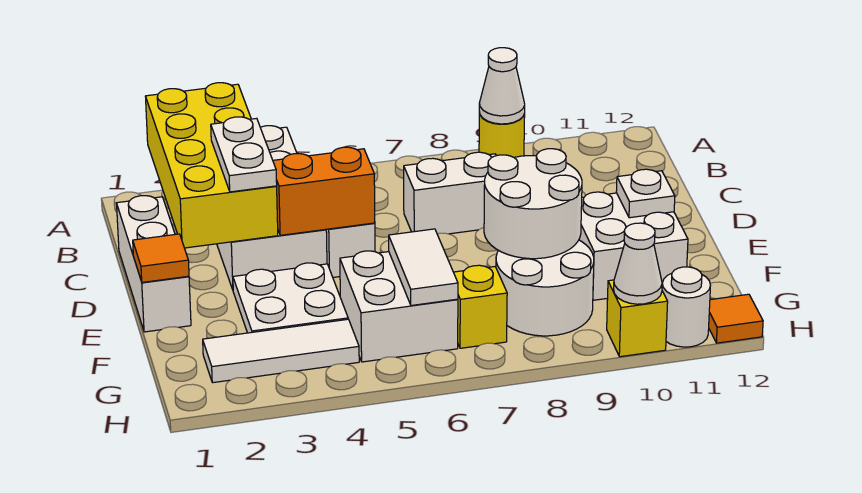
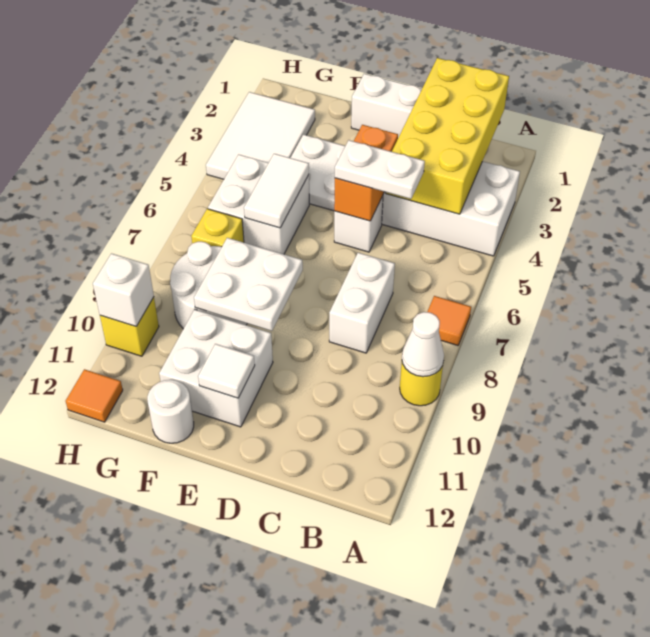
yellow brick A2:D3 level 2 -> yellow brick B1:C4 level 2
white plate C3:D3 level 3 -> white plate C5:D5 level 3
orange tile E1 level 2 -> orange tile A7 level 1
white round brick E8:F9 level 2 -> white plate E8:F9 level 2
white plate E11 level 2 -> white tile E11 level 2
white tile F6:G6 level 2 -> white tile F5:F6 level 2
white tile G2:G4 level 1 -> white tile G2:H4 level 1
white cone H10 level 2 -> white brick H10 level 2
white round brick H11 level 1 -> white round brick F12 level 1

